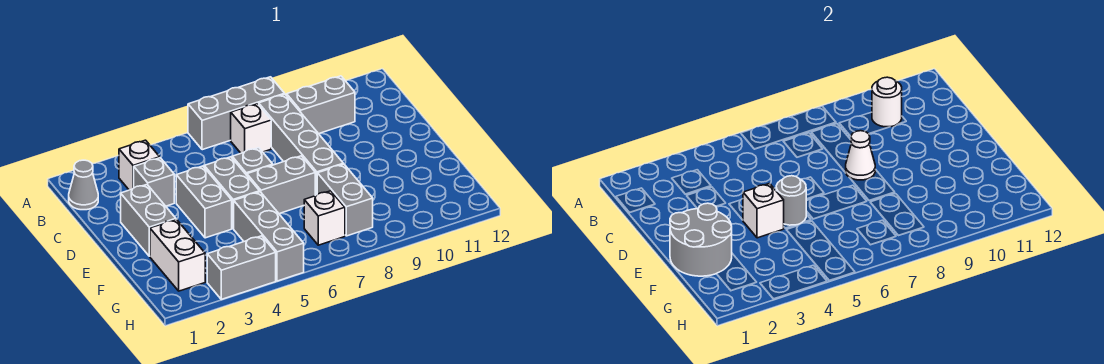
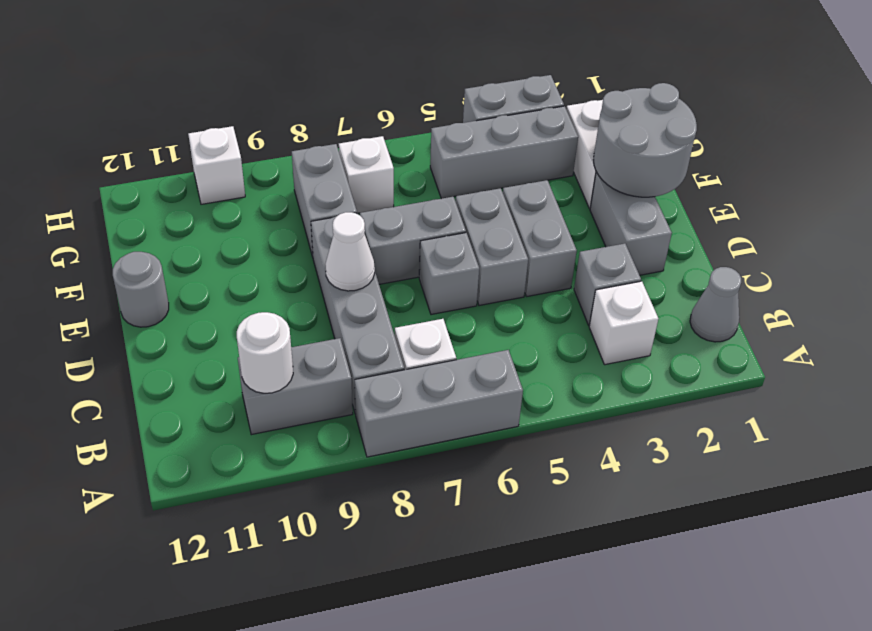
white brick E4 level 2 -> white brick H10 level 1
grey round brick E5 level 2 -> grey round brick E12 level 1
grey brick F5:H5 level 1 -> grey brick G3:G5 level 1

